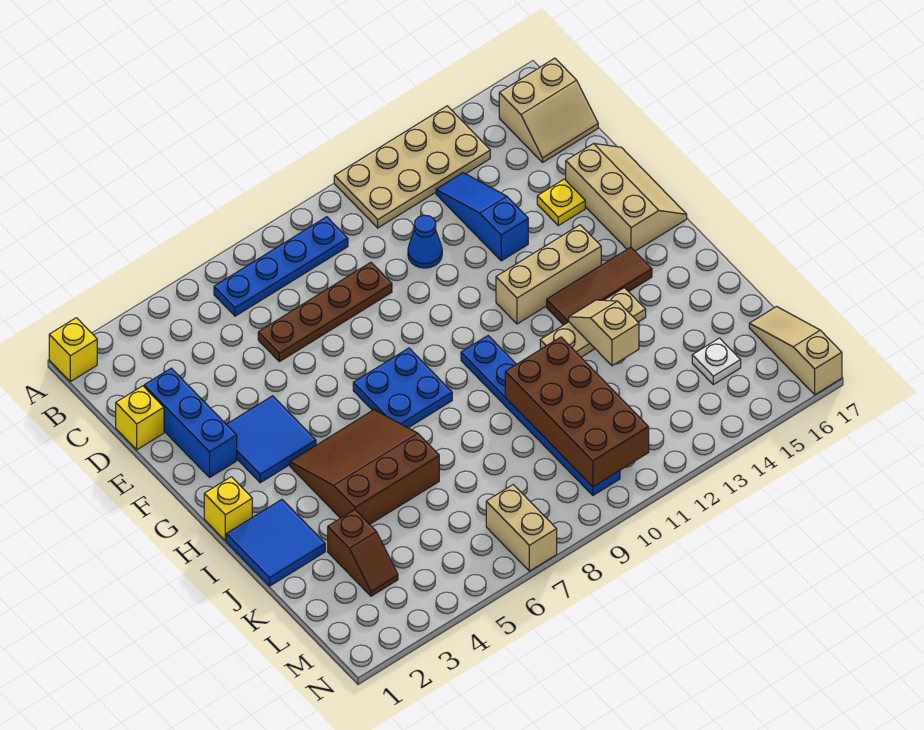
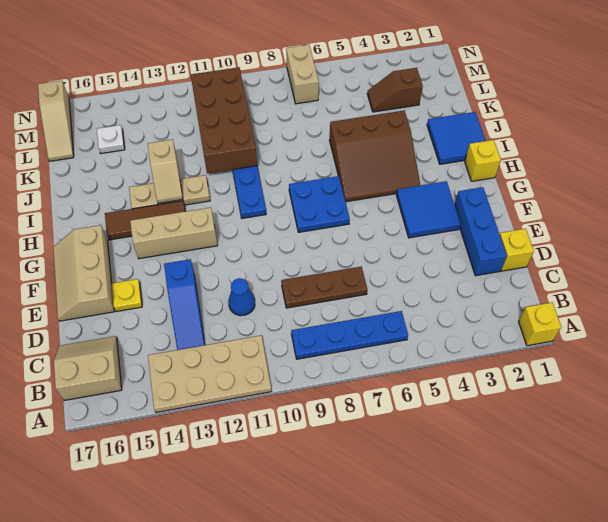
brown plate D6:D9 level 1 -> brown plate D7:D9 level 1
brown slope K3:L3 level 1 top K -> brown slope L3:L4 level 1 top 3

